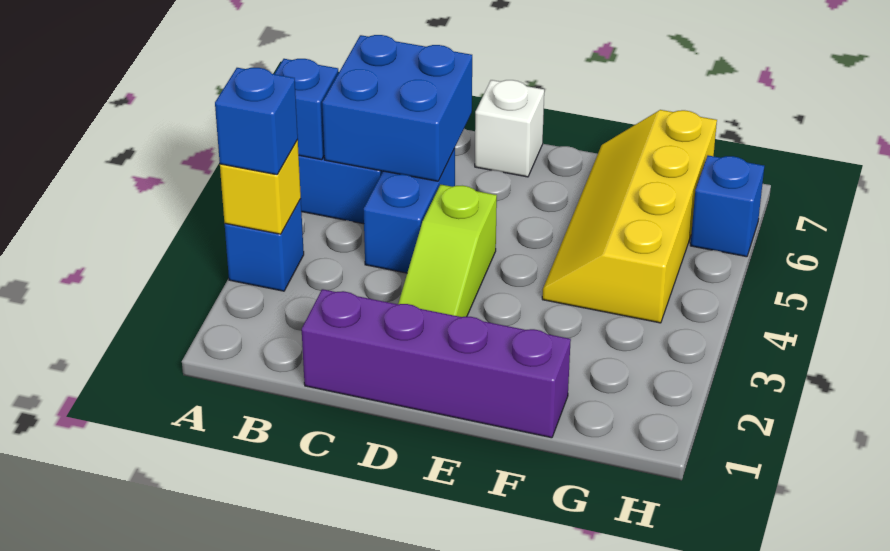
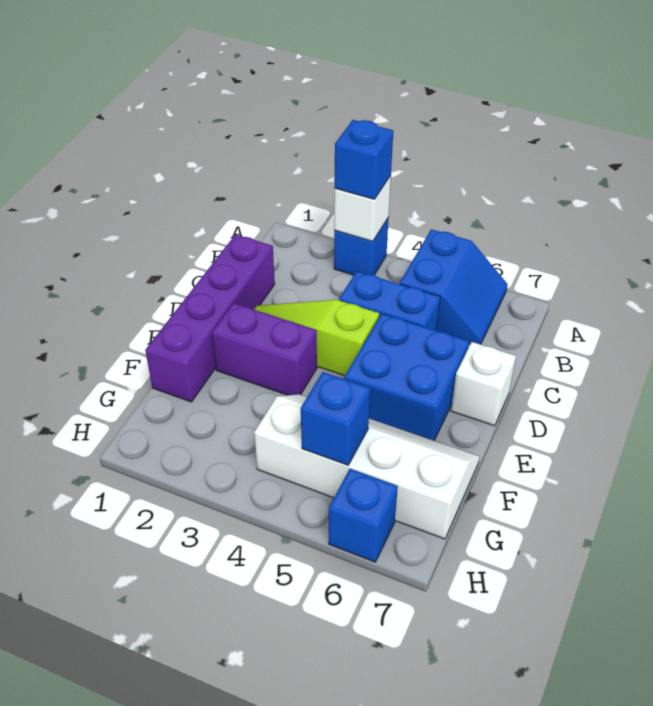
yellow brick A3 level 2 -> white brick A3 level 2
blue brick A5 level 2 -> blue brick G5 level 2
blue brick B5:C6 level 2 -> blue brick D5:E6 level 1
none -> purple brick E2:E3 level 1
yellow slope F4:G7 level 1 top G -> white slope F4:G7 level 1 top G

